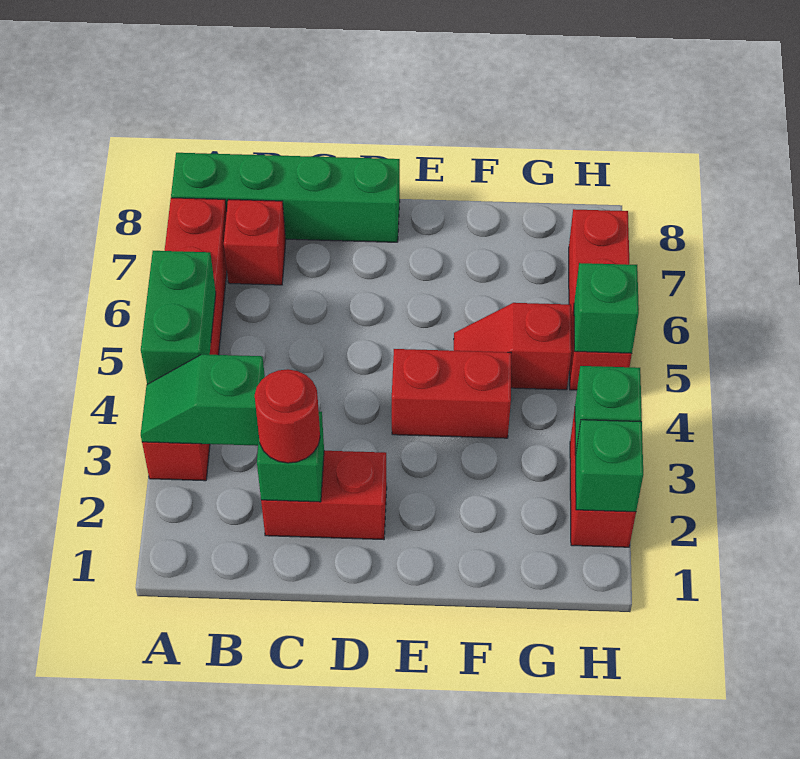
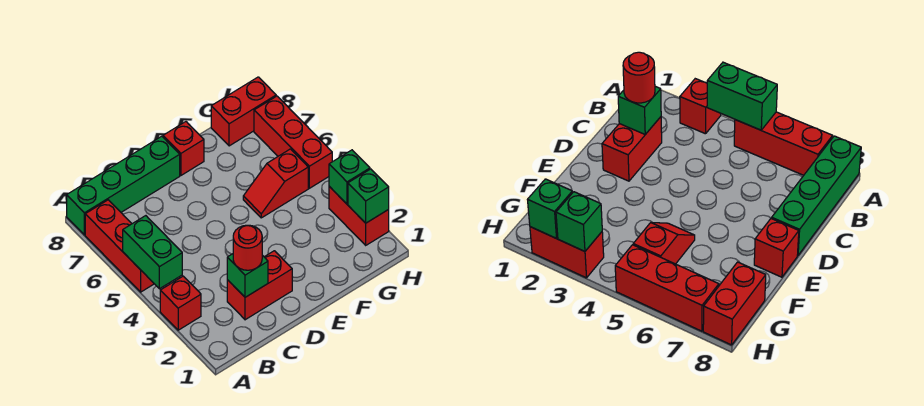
green slope A3:B3 level 2 top B -> none
red brick B7 level 1 -> red brick E8 level 1
red brick E4:F4 level 1 -> red brick G8:H8 level 1
green brick H5 level 2 -> none

